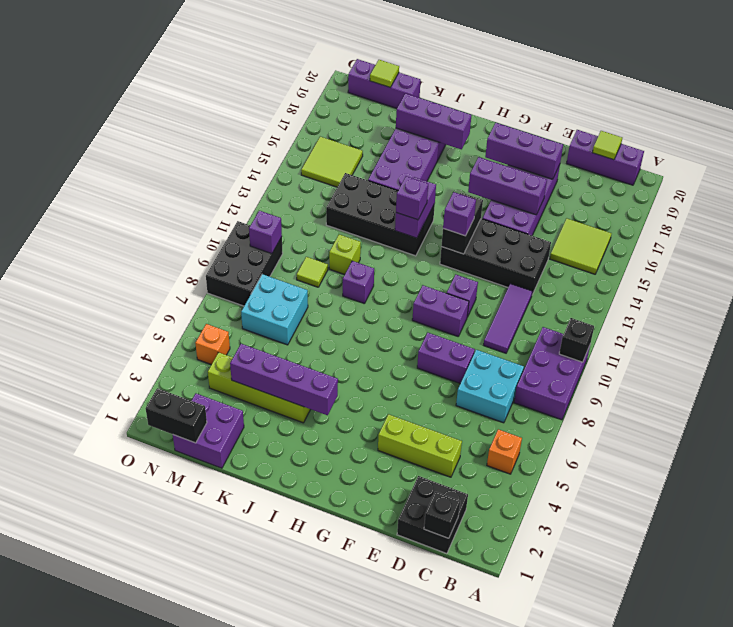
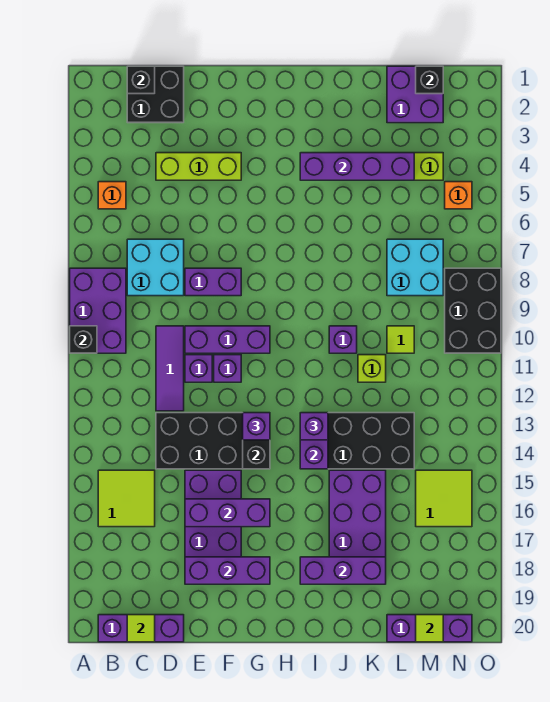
purple brick F10:G10 level 1 -> purple brick E10:G10 level 1
black brick M1:N1 level 2 -> black brick M1 level 2
purple brick N10 level 2 -> purple brick E11 level 1

